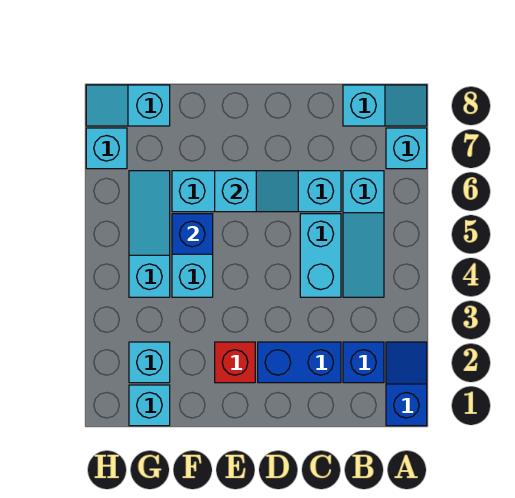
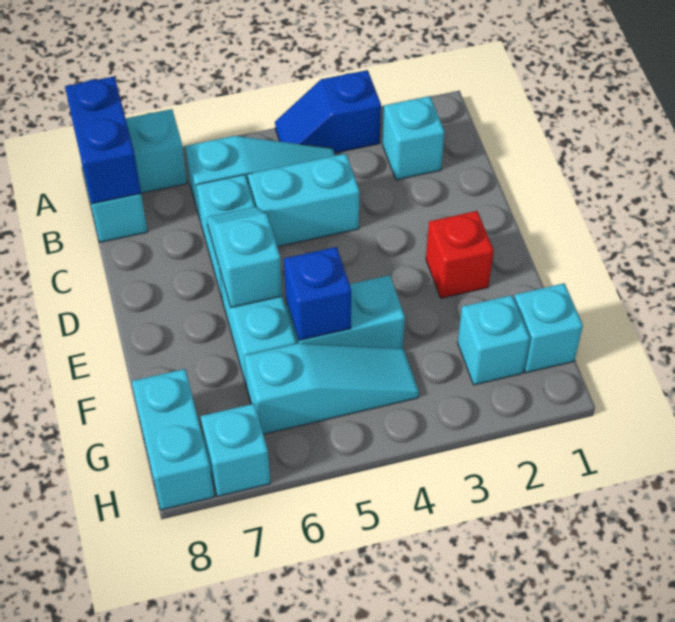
blue slope A1:A2 level 1 top 1 -> blue slope A3:A4 level 1 top 3
blue brick B2 level 1 -> cyan brick B2 level 1
blue brick C2:D2 level 1 -> blue brick A8:B8 level 2
cyan slope G4:G6 level 1 top 4 -> cyan slope G4:G6 level 1 top 6
cyan slope G8:H8 level 1 top G -> cyan brick G8:H8 level 1

